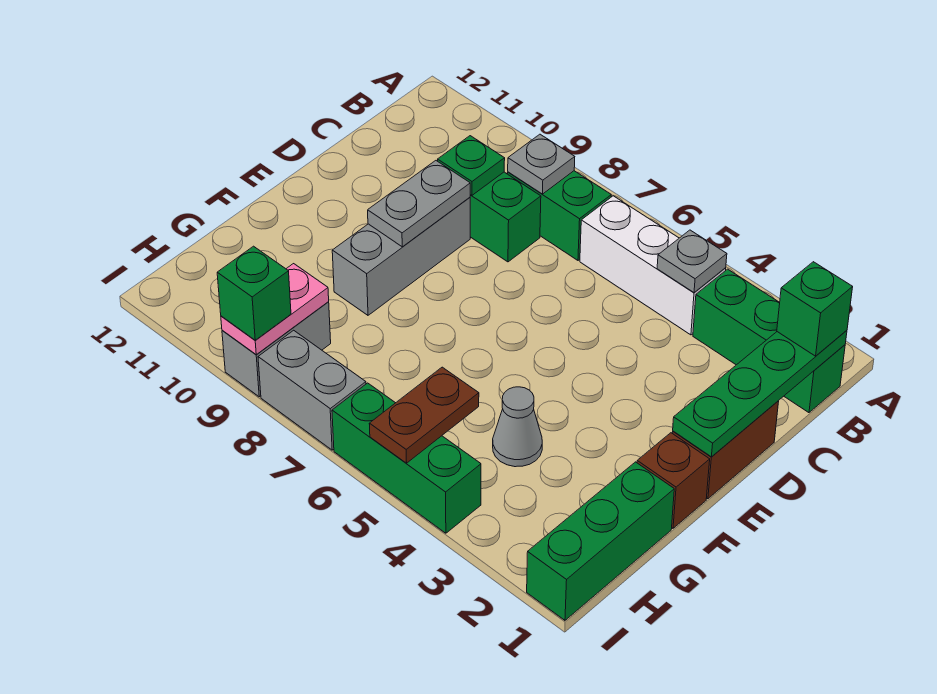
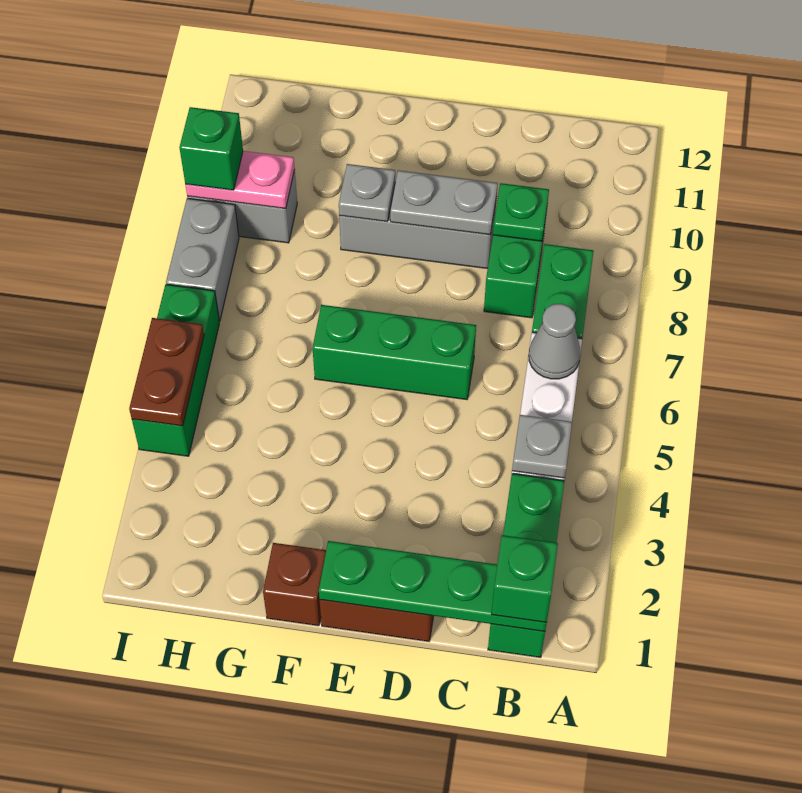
grey plate B8 level 2 -> grey plate F9 level 2
green brick G1:I1 level 1 -> green brick D6:F6 level 1
grey cone G4 level 1 -> grey cone B6 level 2
brown plate H5:I5 level 2 -> brown plate I4:I5 level 2

